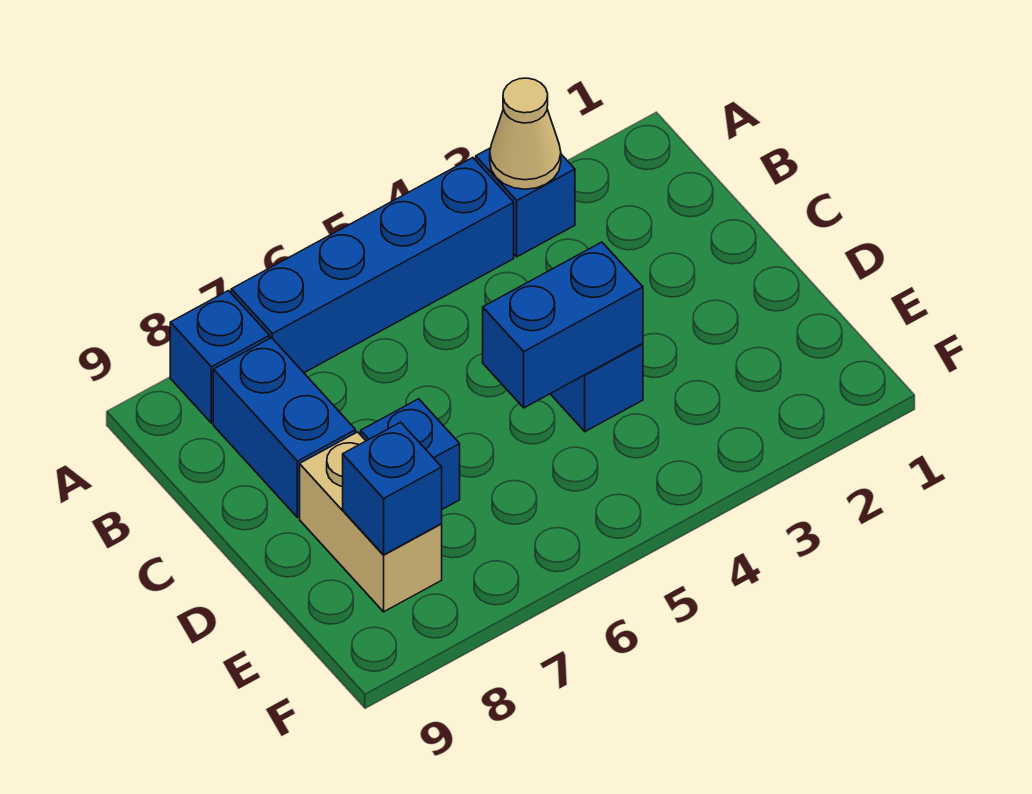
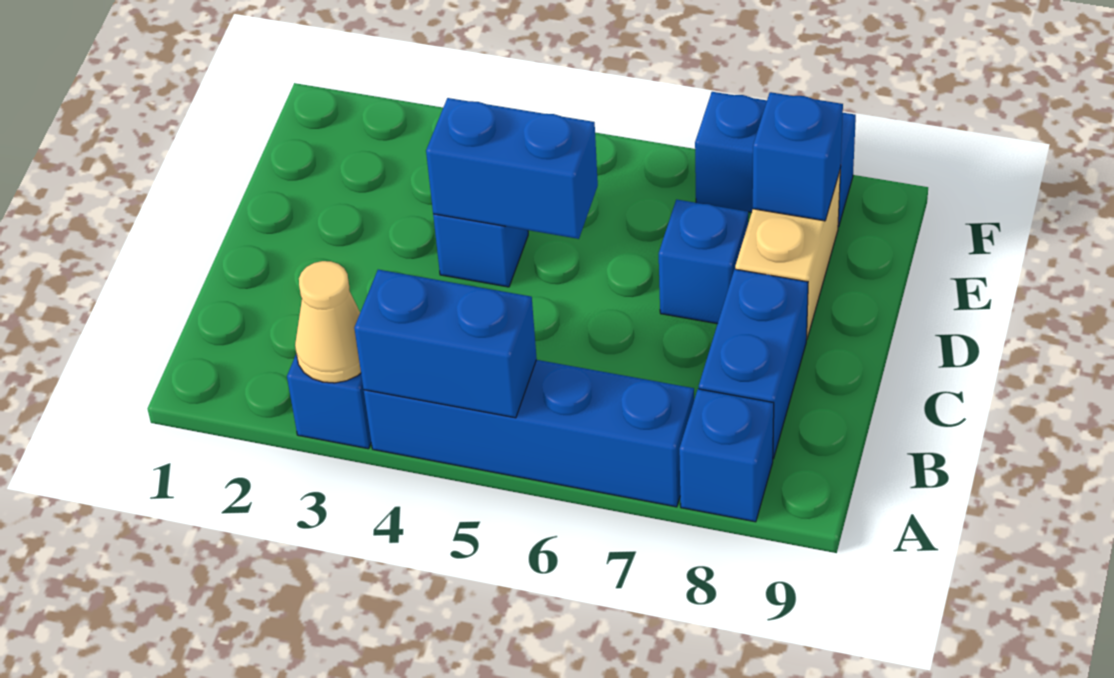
none -> blue brick A4:A5 level 2
none -> blue brick F7:F8 level 1

